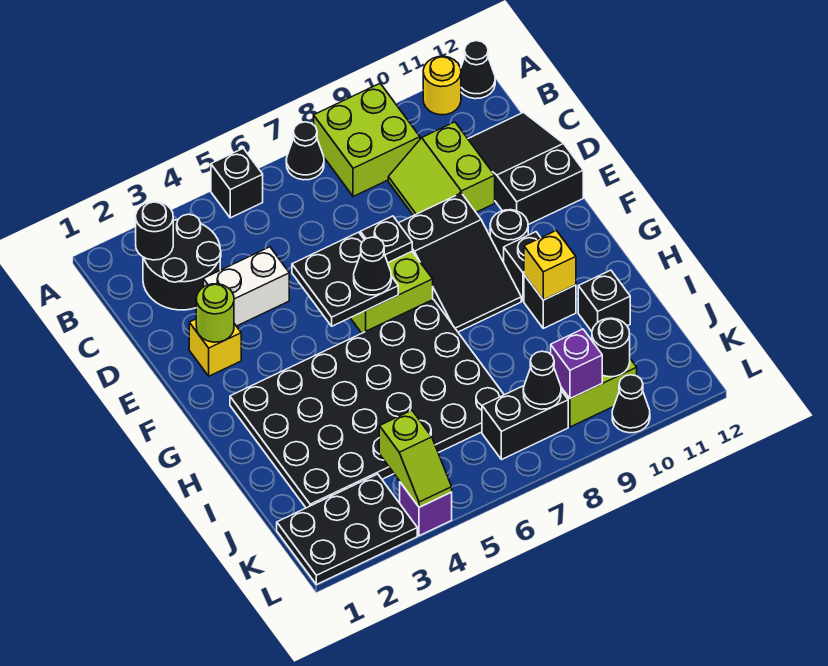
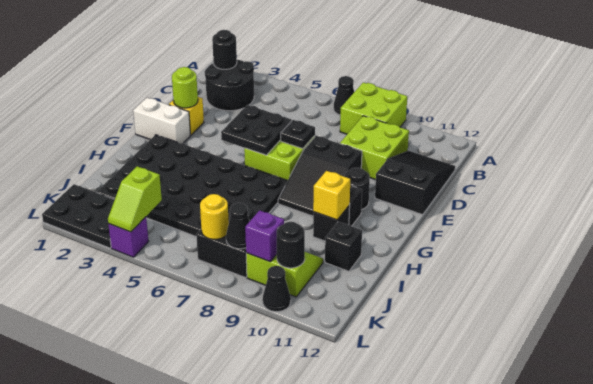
black brick A5 level 1 -> none
yellow round brick A11 level 1 -> yellow round brick K7 level 2
black cone A12 level 1 -> none
lime slope C9:D10 level 1 top 10 -> lime brick C9:D10 level 1
white brick D3:D4 level 1 -> white brick F1:F2 level 1
black cone F6 level 3 -> none

